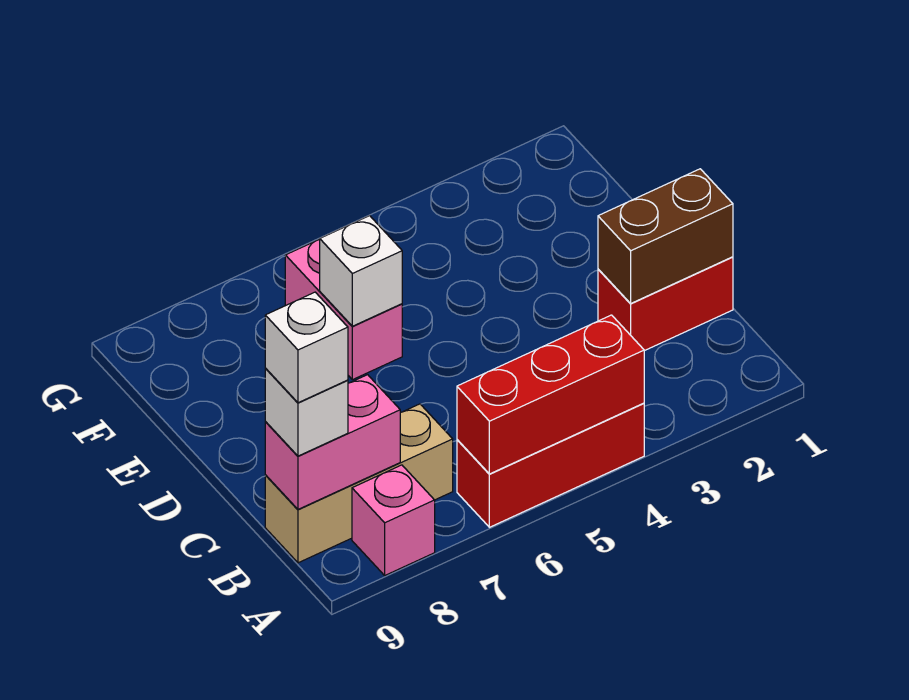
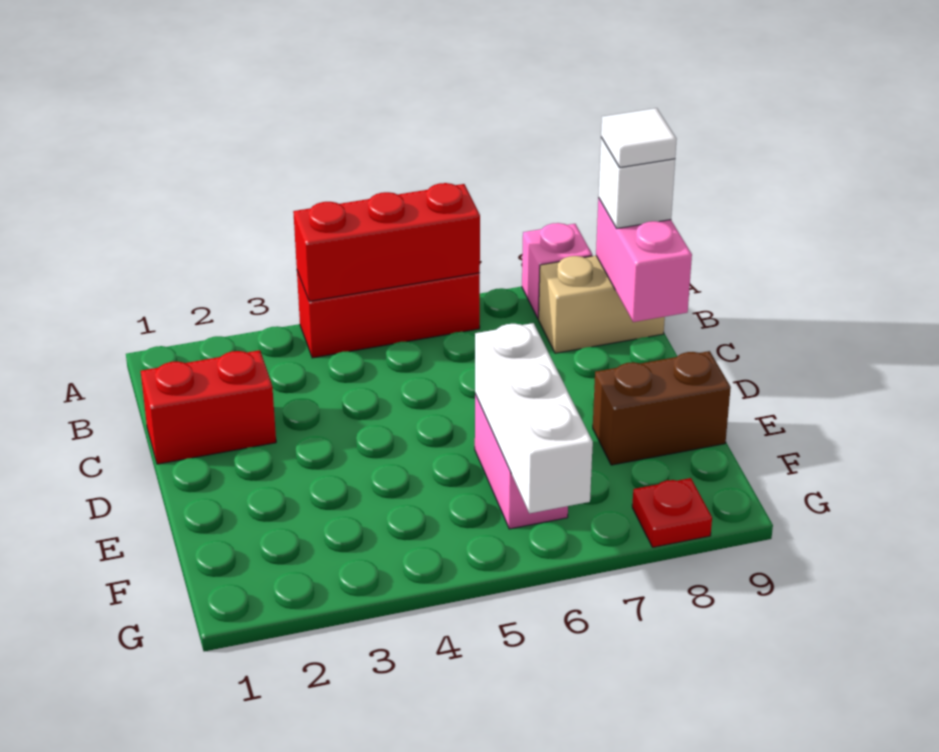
tan brick B7:B9 level 1 -> tan brick B8:B9 level 1
pink brick B8:B9 level 2 -> pink brick B9:C9 level 2
white brick B9 level 4 -> white tile B9 level 4
brown brick C1:C2 level 2 -> brown brick E8:E9 level 1
white brick E6 level 2 -> white brick E6:G6 level 2
none -> red plate G8 level 1

